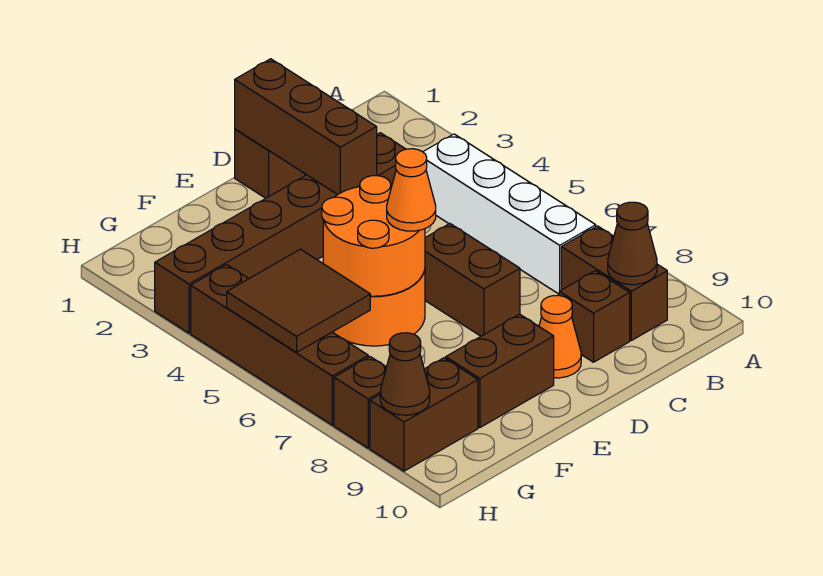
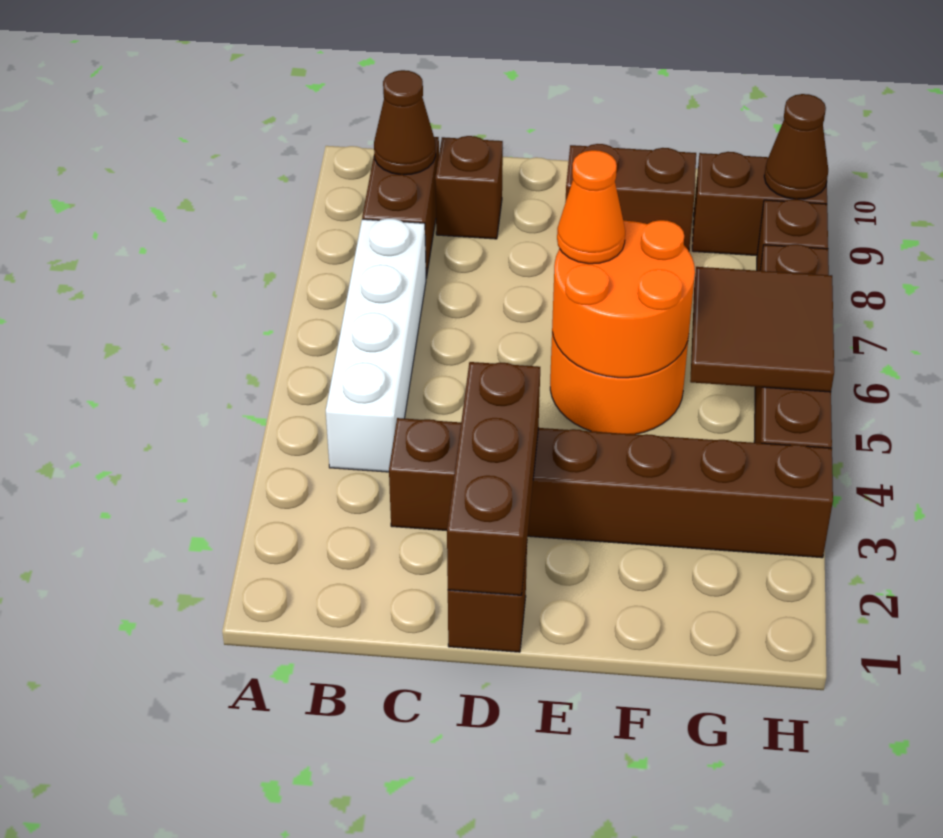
brown brick D6:D7 level 1 -> none
orange cone D9 level 1 -> none

